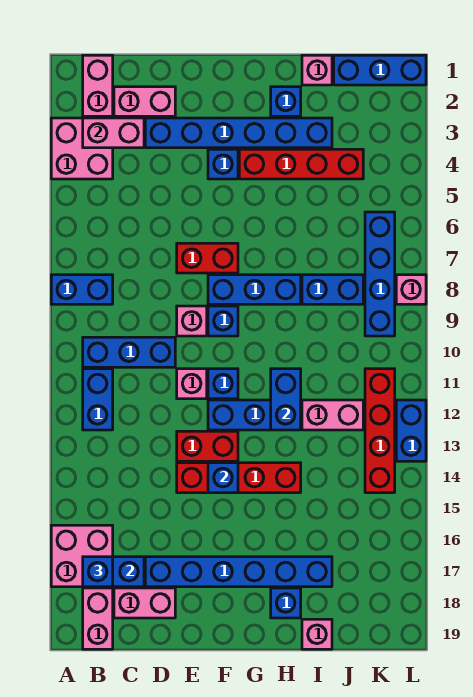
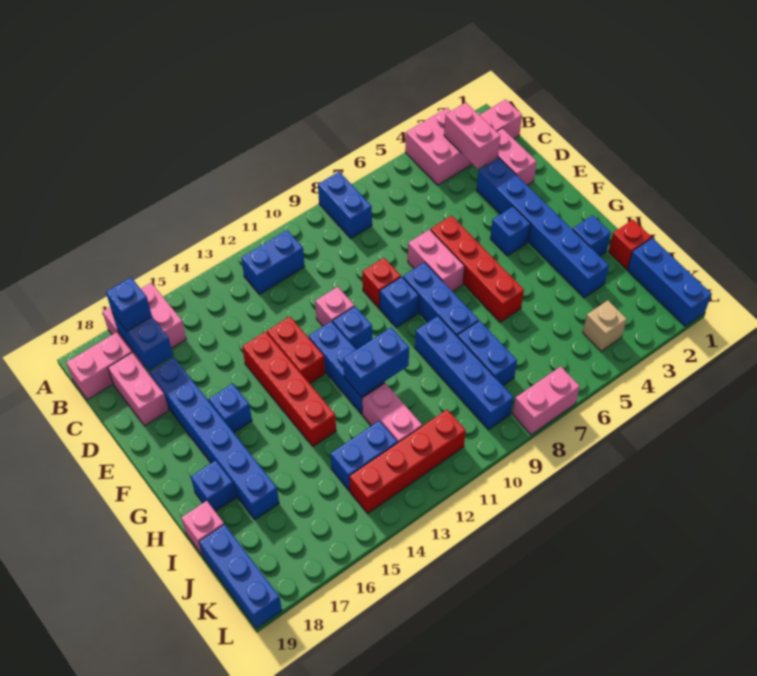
blue brick B10:D10 level 1 -> blue brick J19:L19 level 1
red brick E7:F7 level 1 -> pink brick E7:F7 level 1
pink brick E9 level 1 -> red brick E9 level 1
blue brick F14 level 2 -> blue brick F16 level 1
red brick G4:J4 level 1 -> red brick E6:H6 level 1
pink brick I1 level 1 -> red brick I1 level 1
none -> tan brick K4 level 1
blue brick K6:K9 level 1 -> blue brick H9:K9 level 1
pink brick L8 level 1 -> pink brick L7:L8 level 1
blue brick L12:L13 level 1 -> blue brick J13:J14 level 1

